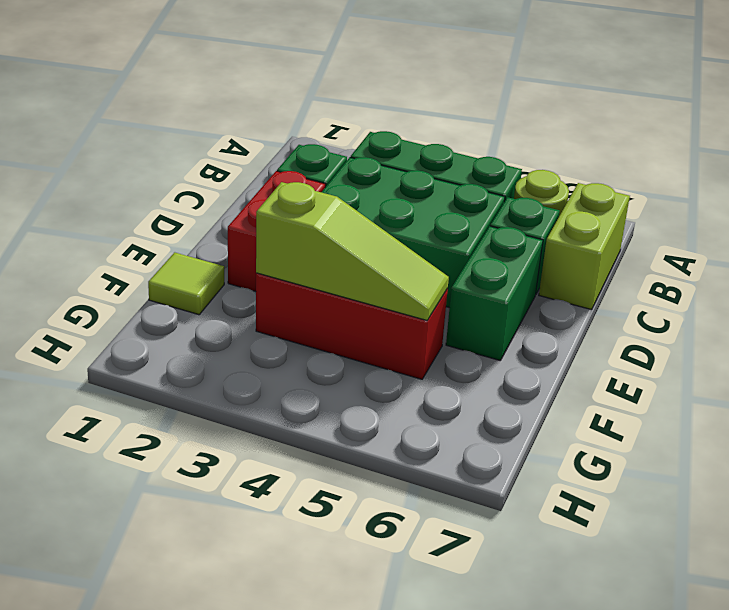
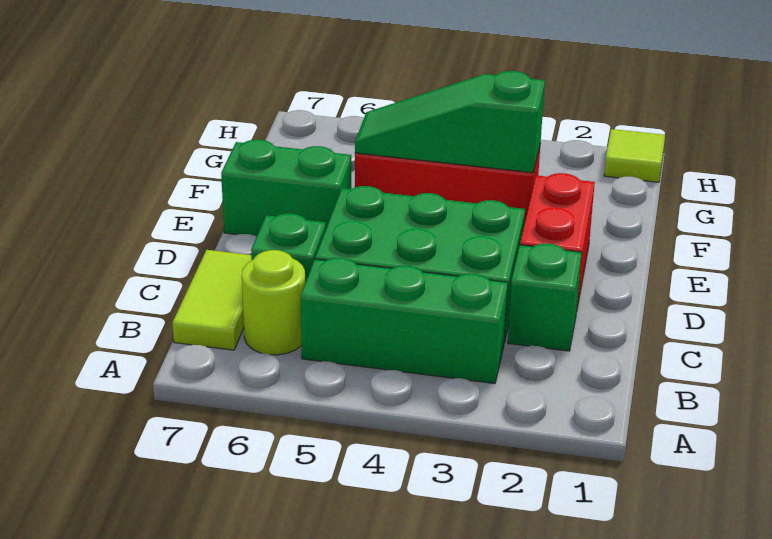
lime brick B7:C7 level 1 -> lime tile B7:C7 level 1
green brick D6:E6 level 1 -> green brick E6:E7 level 1
lime tile F1 level 1 -> lime tile H1 level 1
lime slope F3:F5 level 2 top 3 -> green slope F3:F5 level 2 top 3

